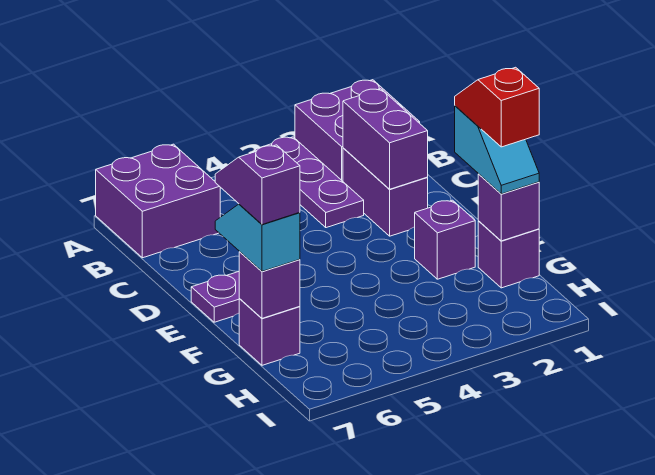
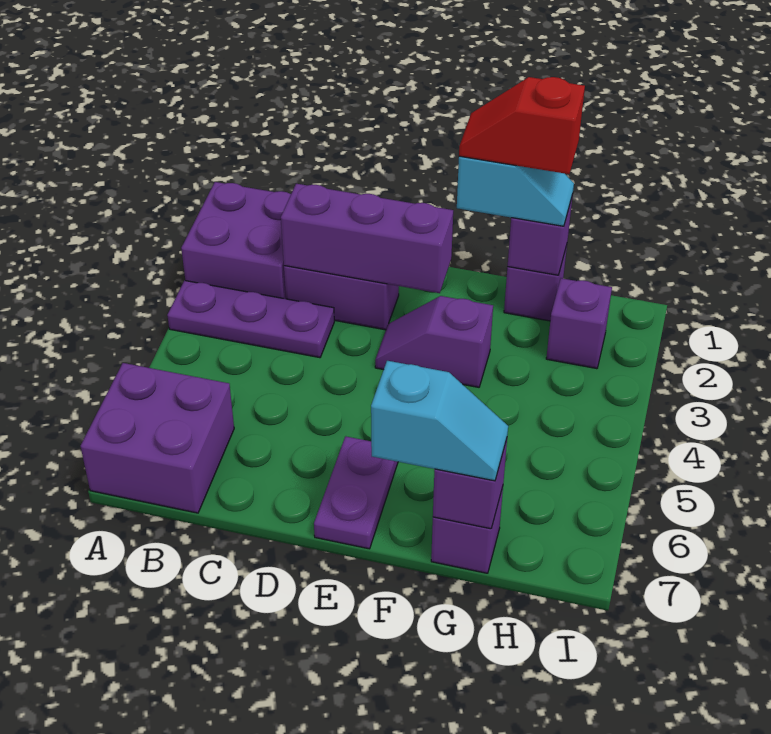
purple brick C2:D2 level 2 -> purple brick C2:E2 level 2
purple brick F2 level 1 -> purple brick H2 level 1
cyan slope F7:G7 level 3 top G -> cyan slope F7:G7 level 3 top F
purple slope F7:G7 level 4 top G -> purple slope E3:F3 level 1 top F

